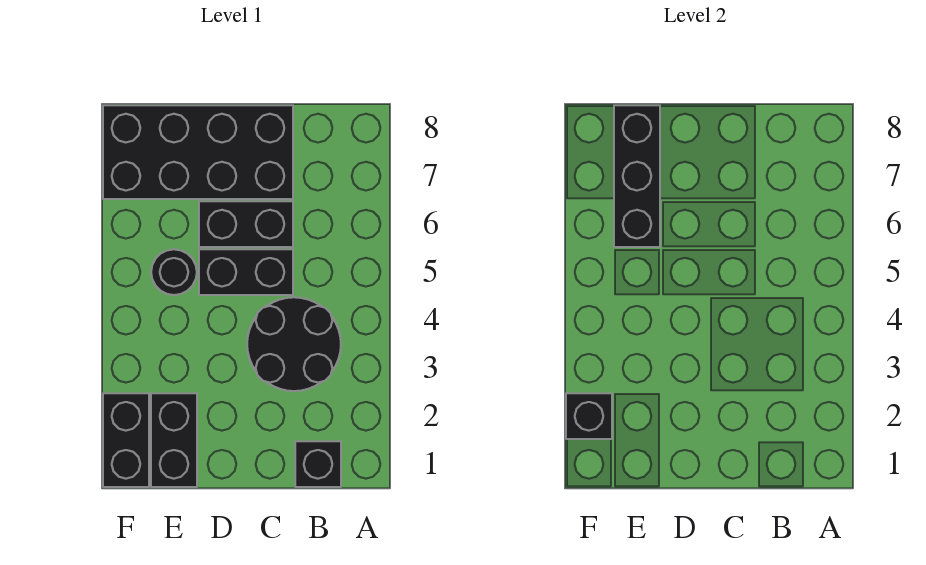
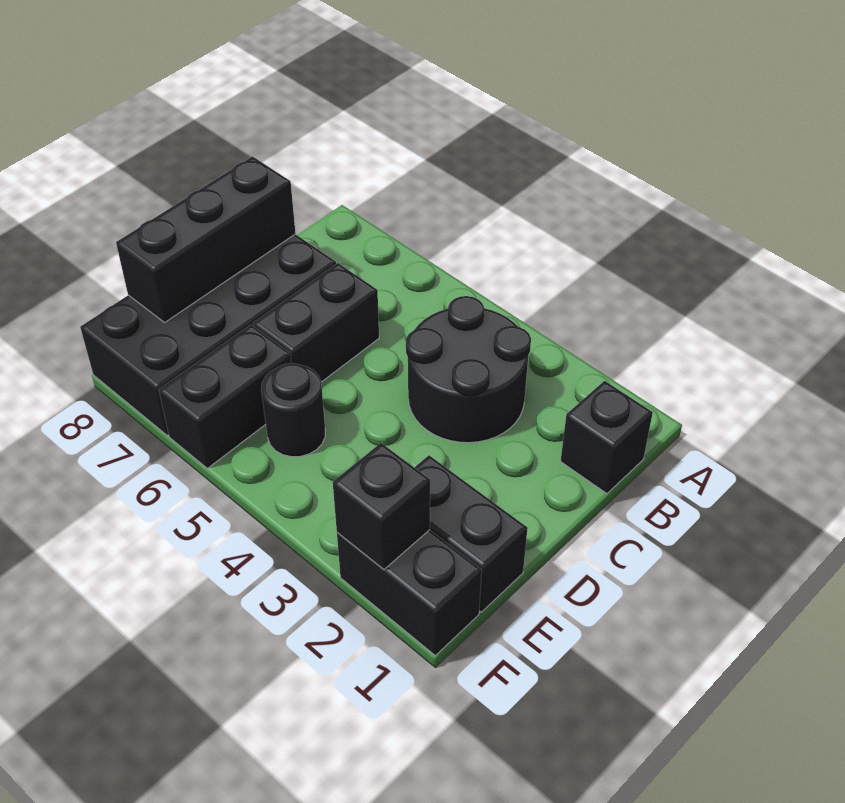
black brick C5:D5 level 1 -> black brick E6:F6 level 1
black brick E6:E8 level 2 -> black brick C8:E8 level 2

